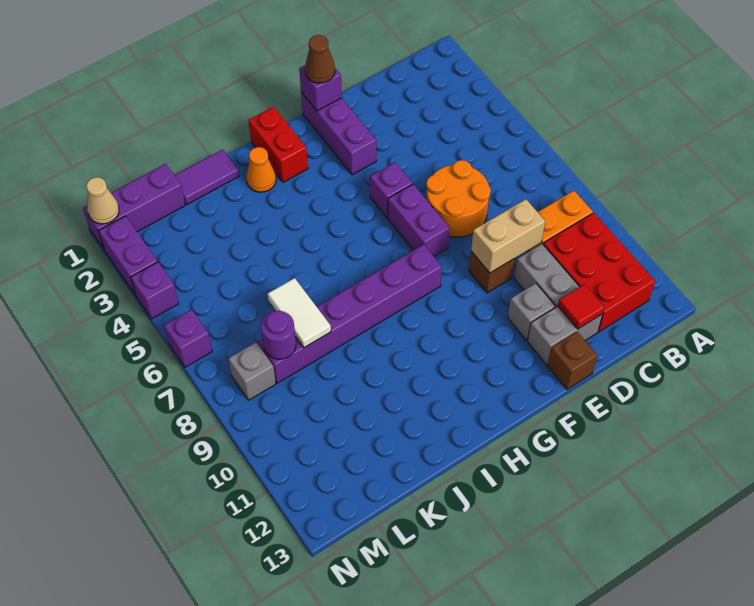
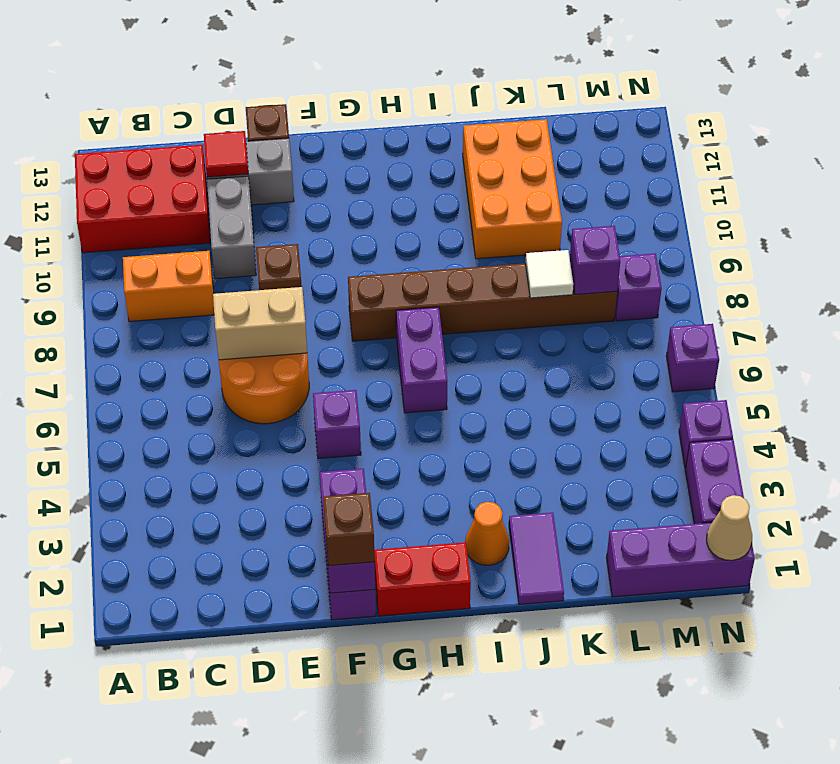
red brick B10:C12 level 1 -> red brick A11:C12 level 1
tan brick D9:E9 level 2 -> tan brick D7:E7 level 2
grey brick E11 level 1 -> none
brown cone F1 level 3 -> brown brick F1 level 3
purple brick F6:F7 level 1 -> purple brick H6:H7 level 1
purple brick G8:L8 level 1 -> brown brick G8:L8 level 1
red brick H1:H2 level 1 -> red brick G1:H1 level 1
purple tile J1:K1 level 1 -> purple tile J1:J2 level 1
none -> orange brick J10:K12 level 1
white tile K7:K8 level 2 -> white tile K8 level 2
purple round brick L8 level 2 -> purple brick L8 level 2
grey brick M8 level 1 -> purple brick M8 level 1

